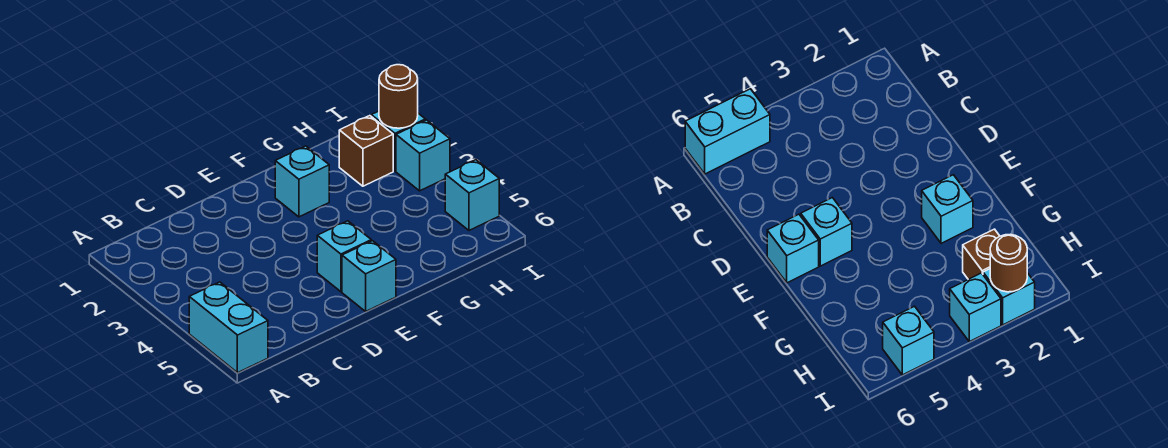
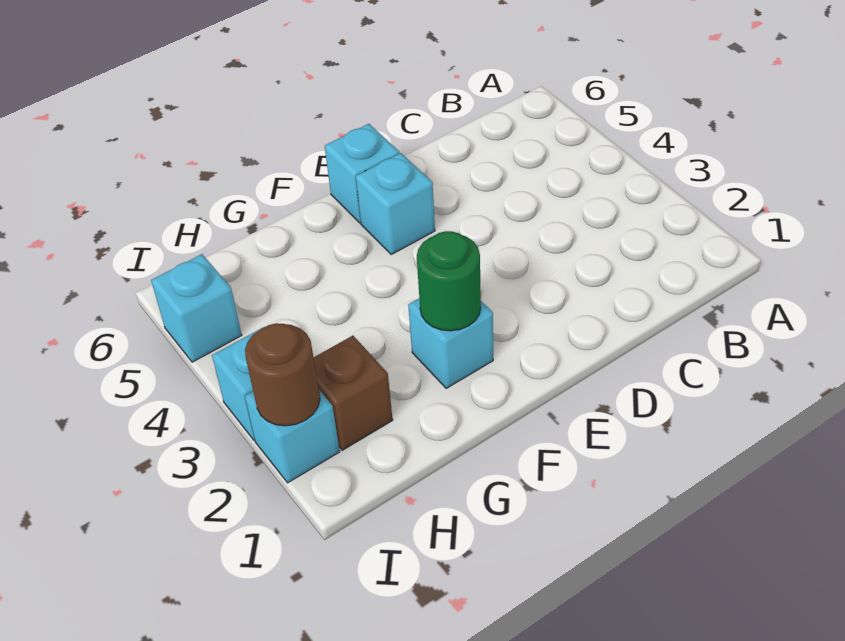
cyan brick A5:A6 level 1 -> none
none -> green round brick F2 level 2

